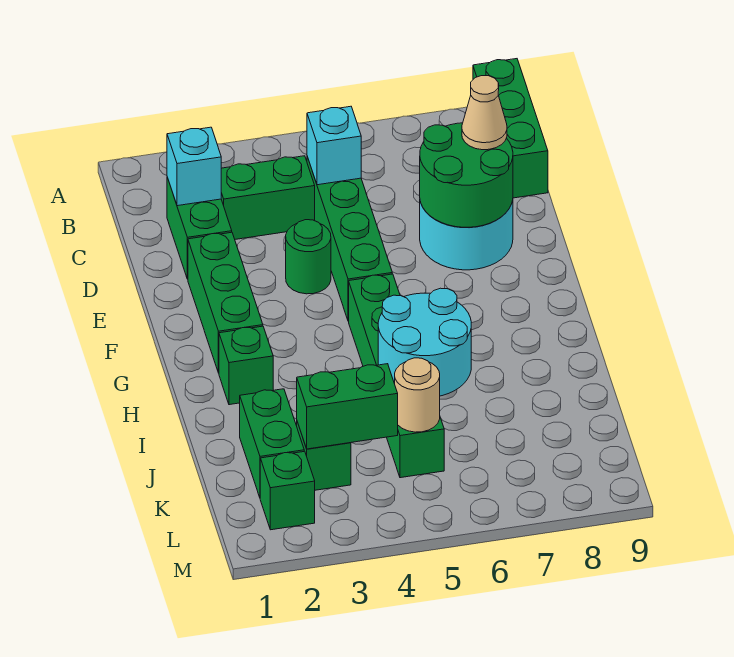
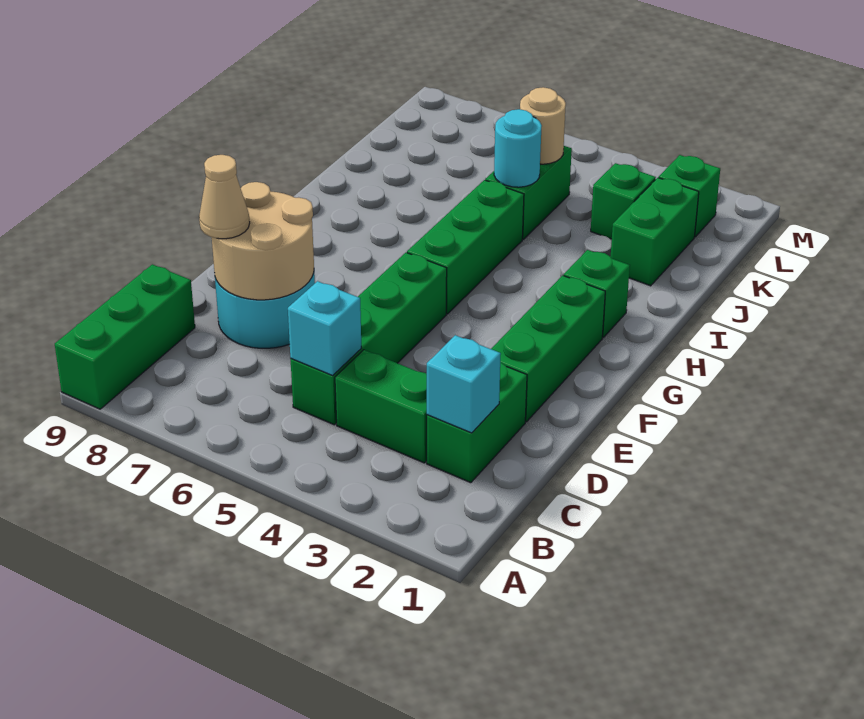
green round brick D7:E8 level 2 -> tan round brick D7:E8 level 2
green round brick E4 level 1 -> none
cyan round brick I5:J6 level 2 -> cyan round brick J5 level 2
green brick K3:K4 level 2 -> none

